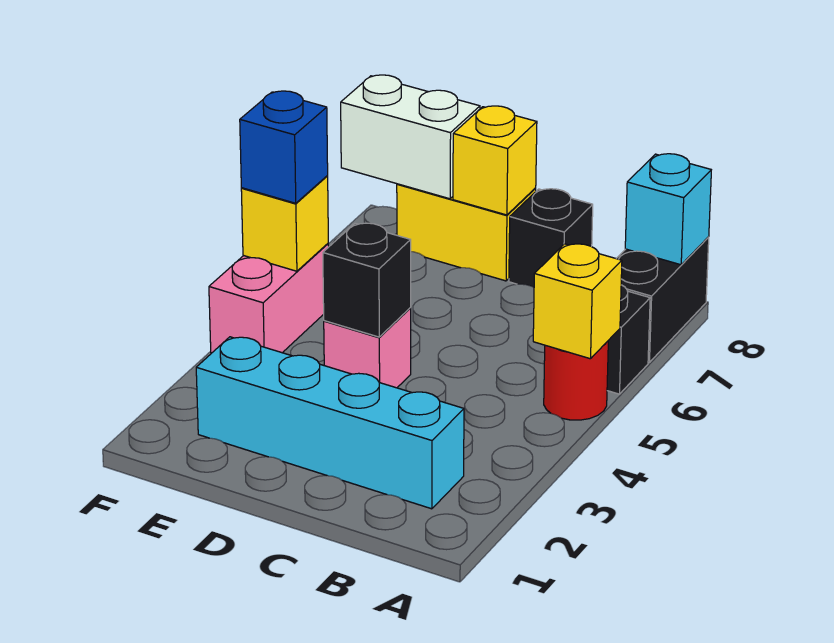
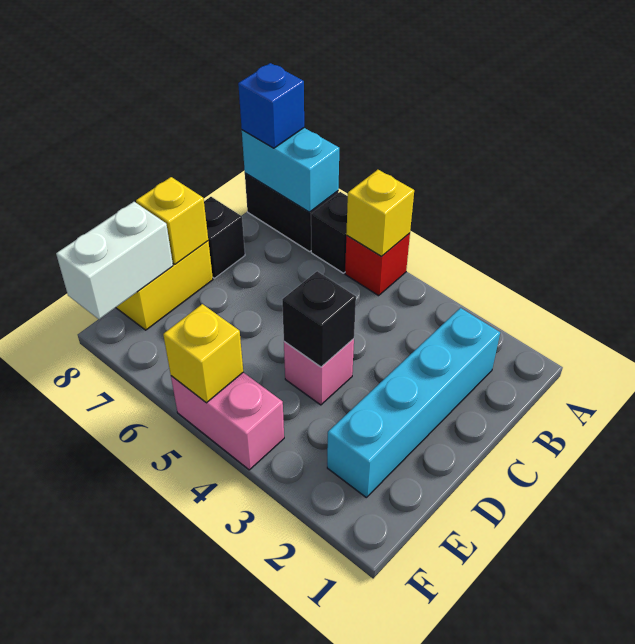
red round brick A5 level 1 -> red brick A5 level 1
cyan brick A8 level 2 -> cyan brick A7:A8 level 2
blue brick F5 level 3 -> blue brick A8 level 3

